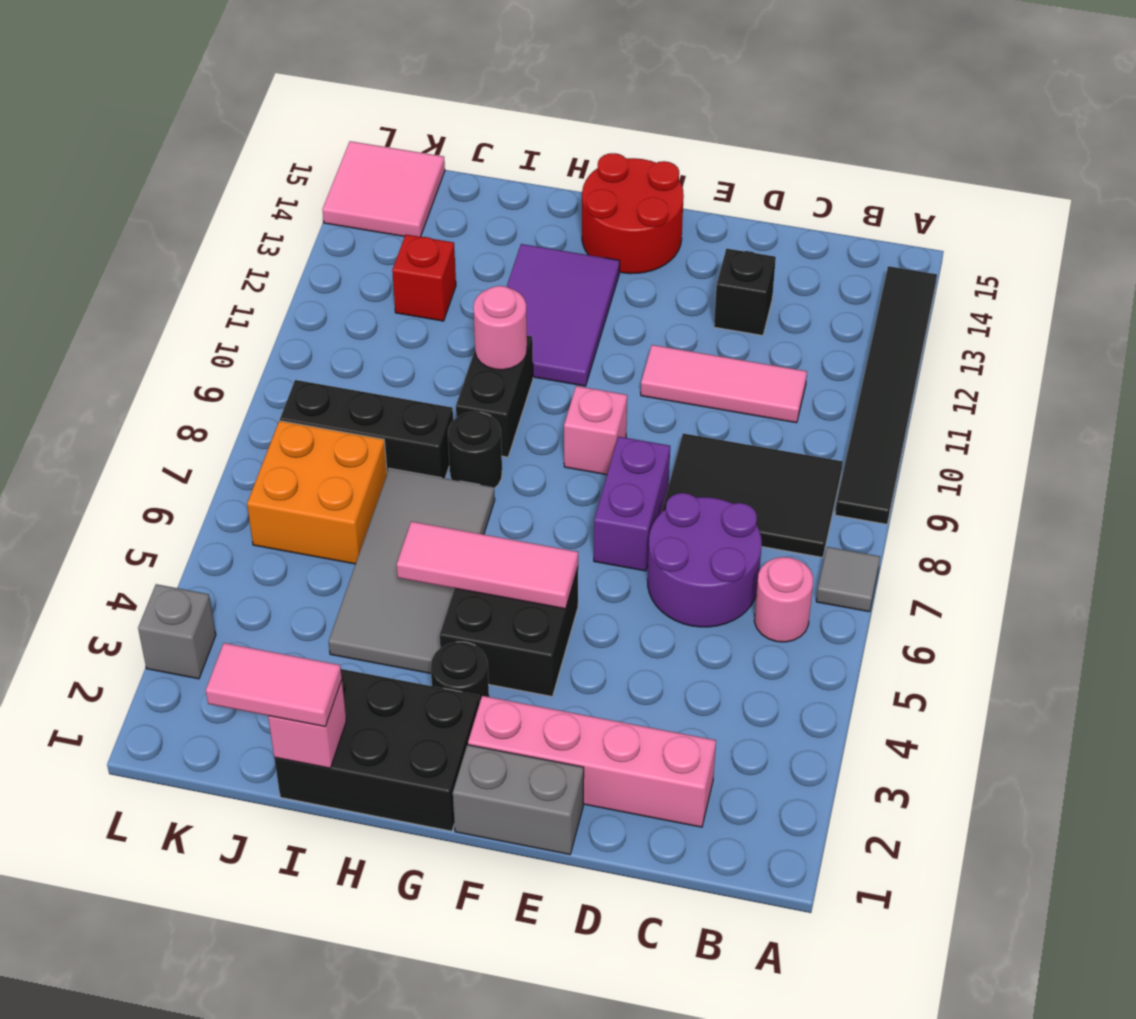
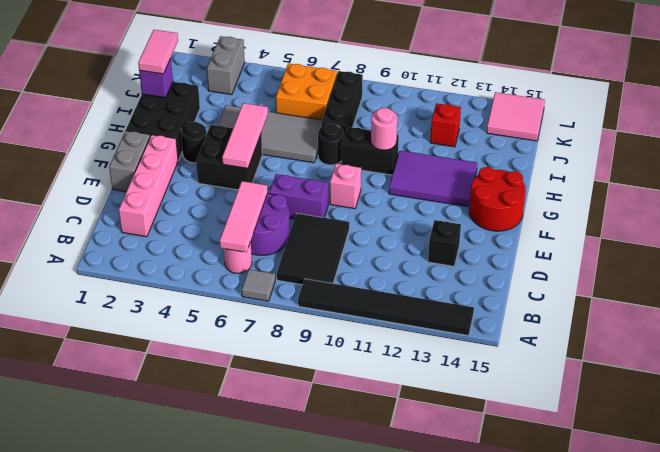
pink tile C11:E11 level 1 -> pink tile B6:D6 level 2
pink brick I1 level 2 -> purple brick I1 level 2
grey brick L3 level 1 -> grey brick K3:L3 level 1

